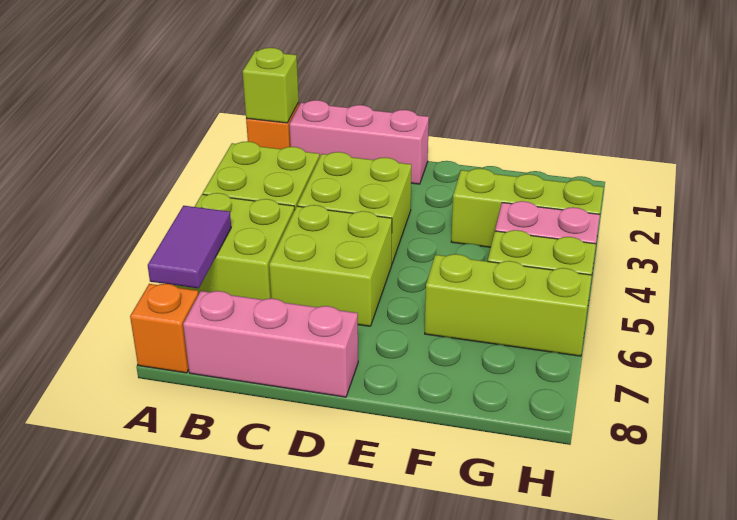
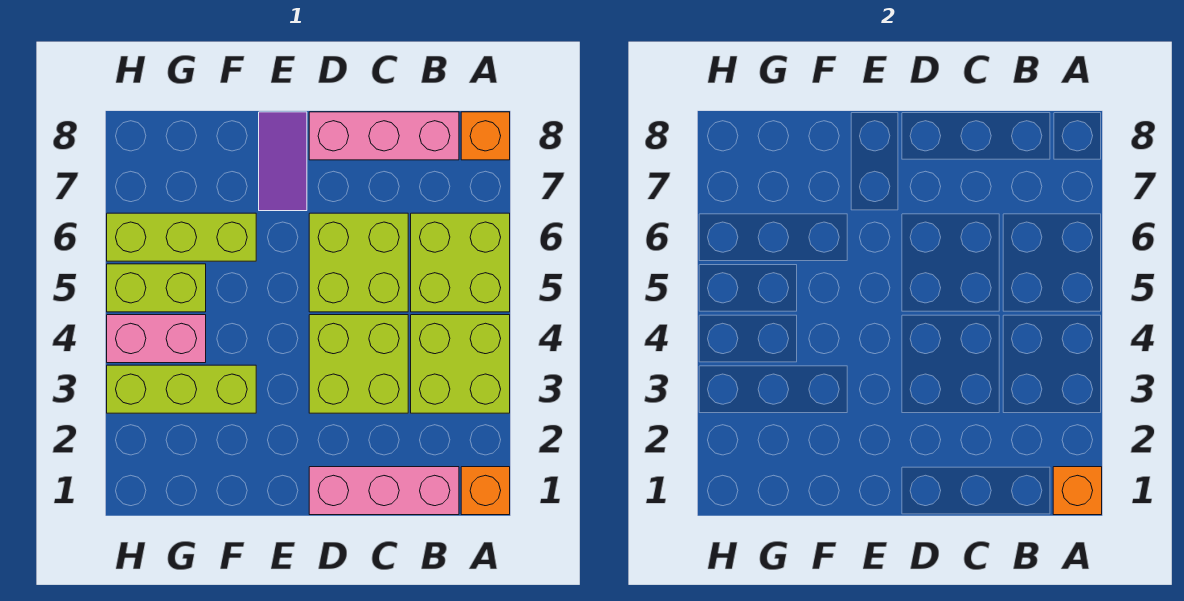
lime brick A1 level 2 -> orange brick A1 level 2
purple tile A6:A7 level 2 -> purple tile E7:E8 level 1

